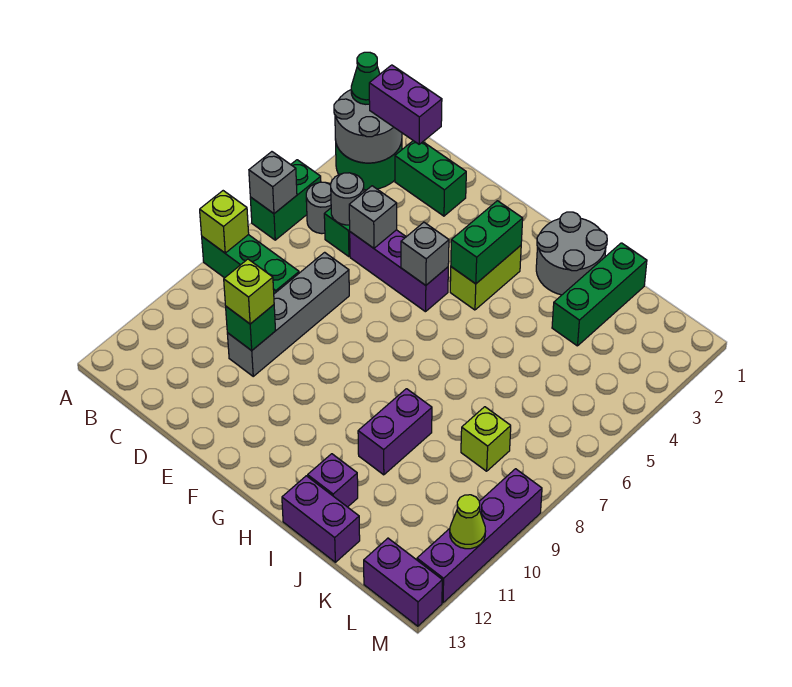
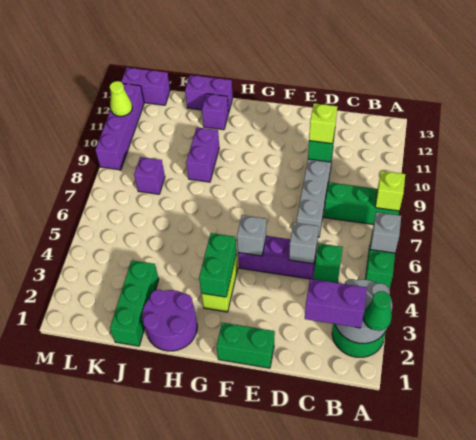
grey round brick B5 level 1 -> none
green brick C2:D2 level 1 -> green brick E1:F1 level 1
grey round brick C5 level 2 -> none
grey round brick H1:I2 level 1 -> purple round brick H1:I2 level 1
lime brick K8 level 1 -> purple brick K8 level 1

